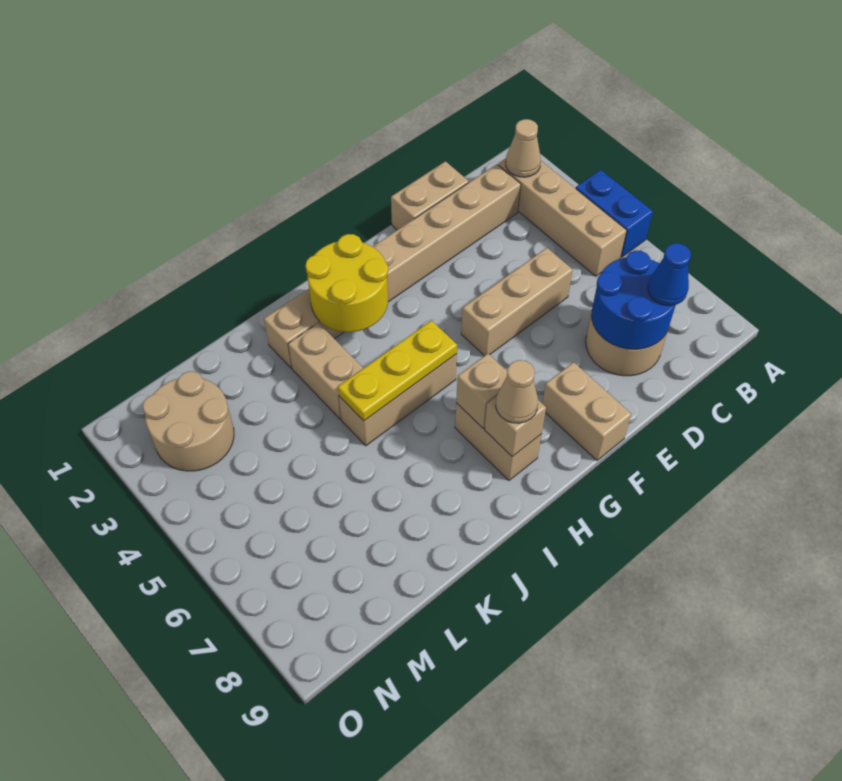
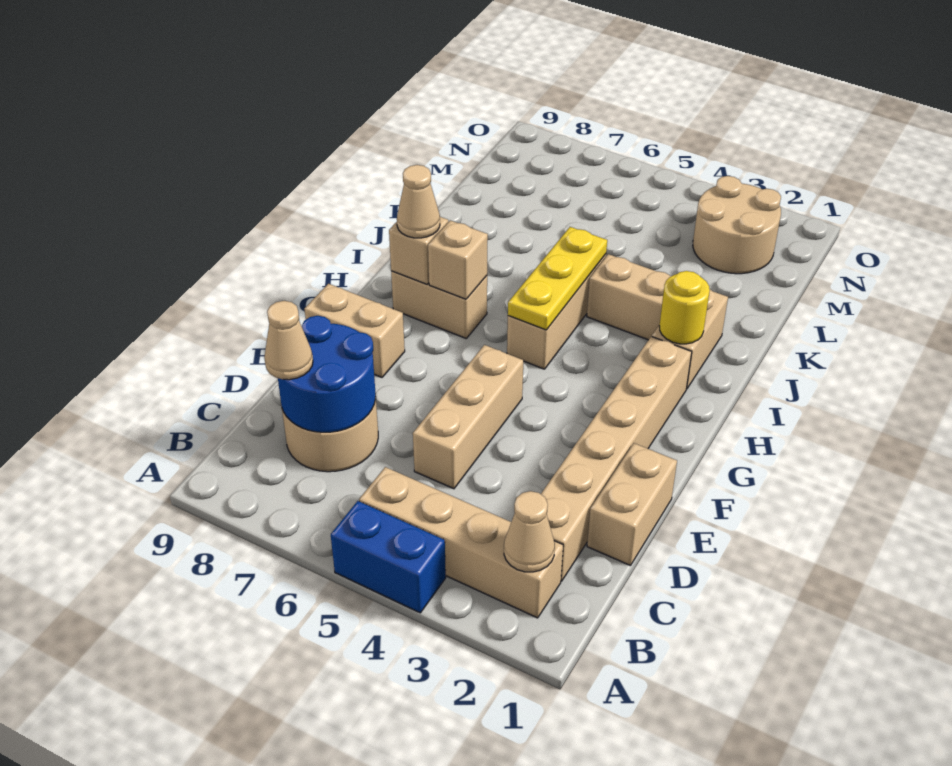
blue cone C8 level 3 -> tan cone C8 level 3
yellow round brick H2:I3 level 2 -> yellow round brick I2 level 2

